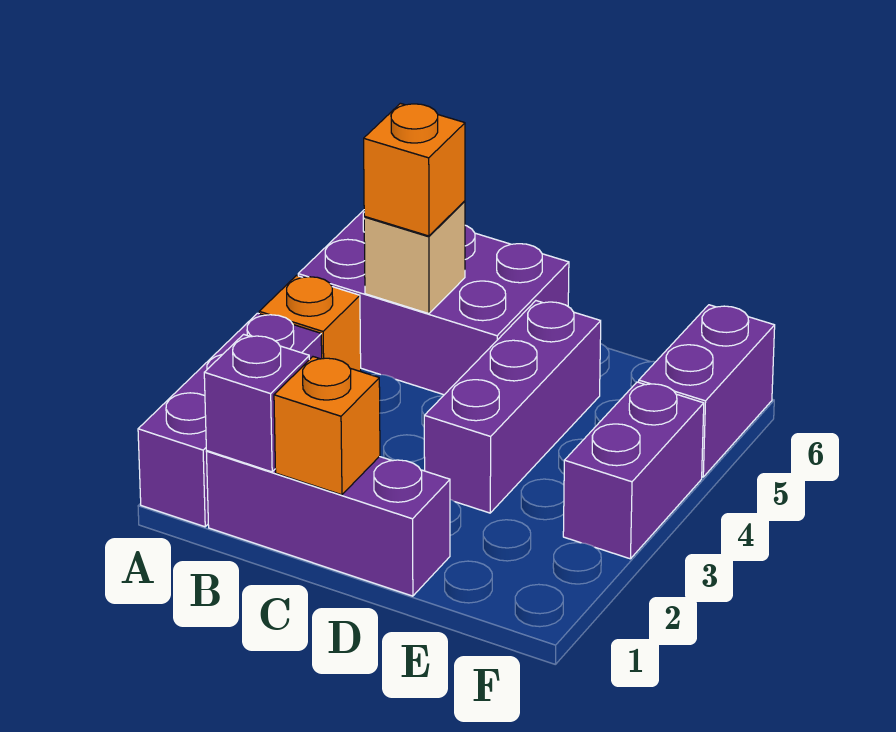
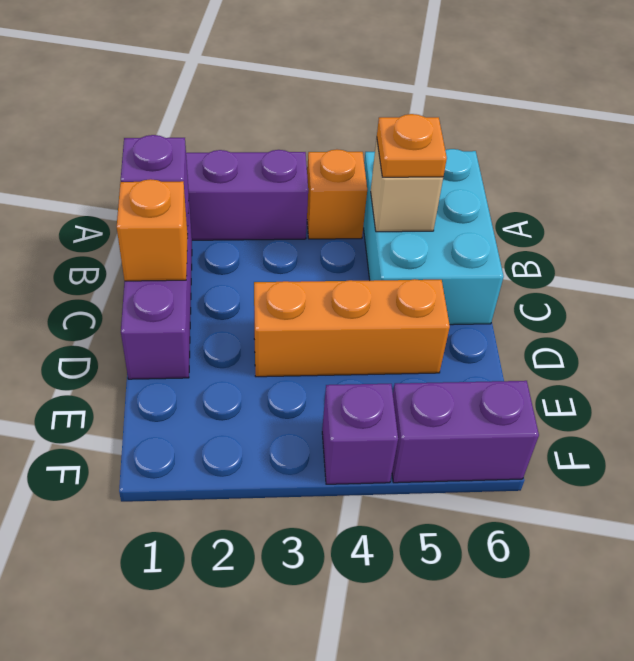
purple brick A5:C6 level 1 -> cyan brick A5:C6 level 1
orange brick B5 level 3 -> orange plate B5 level 3
purple brick D3:D5 level 1 -> orange brick D3:D5 level 1
purple brick F3:F4 level 1 -> purple brick F4 level 1

